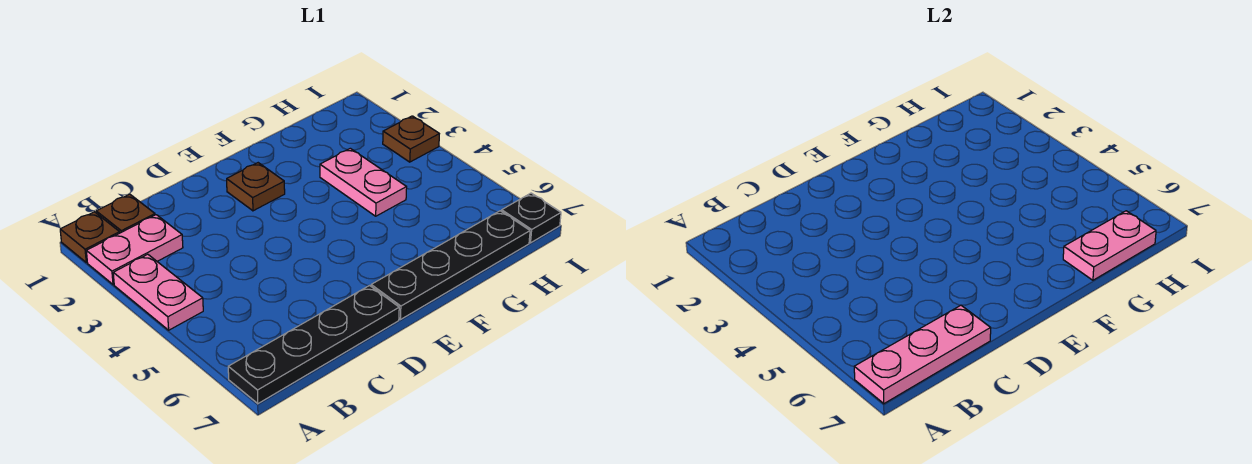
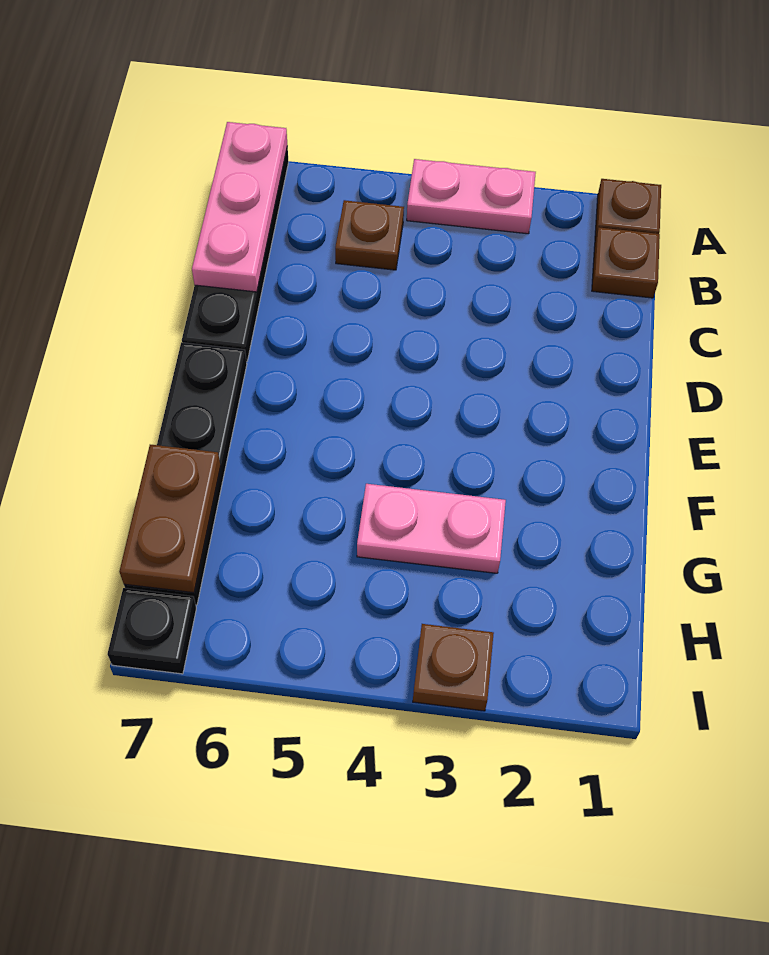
pink plate A2:B2 level 1 -> none
brown plate E2 level 1 -> brown plate B5 level 1
pink plate G7:H7 level 2 -> brown plate G7:H7 level 2

